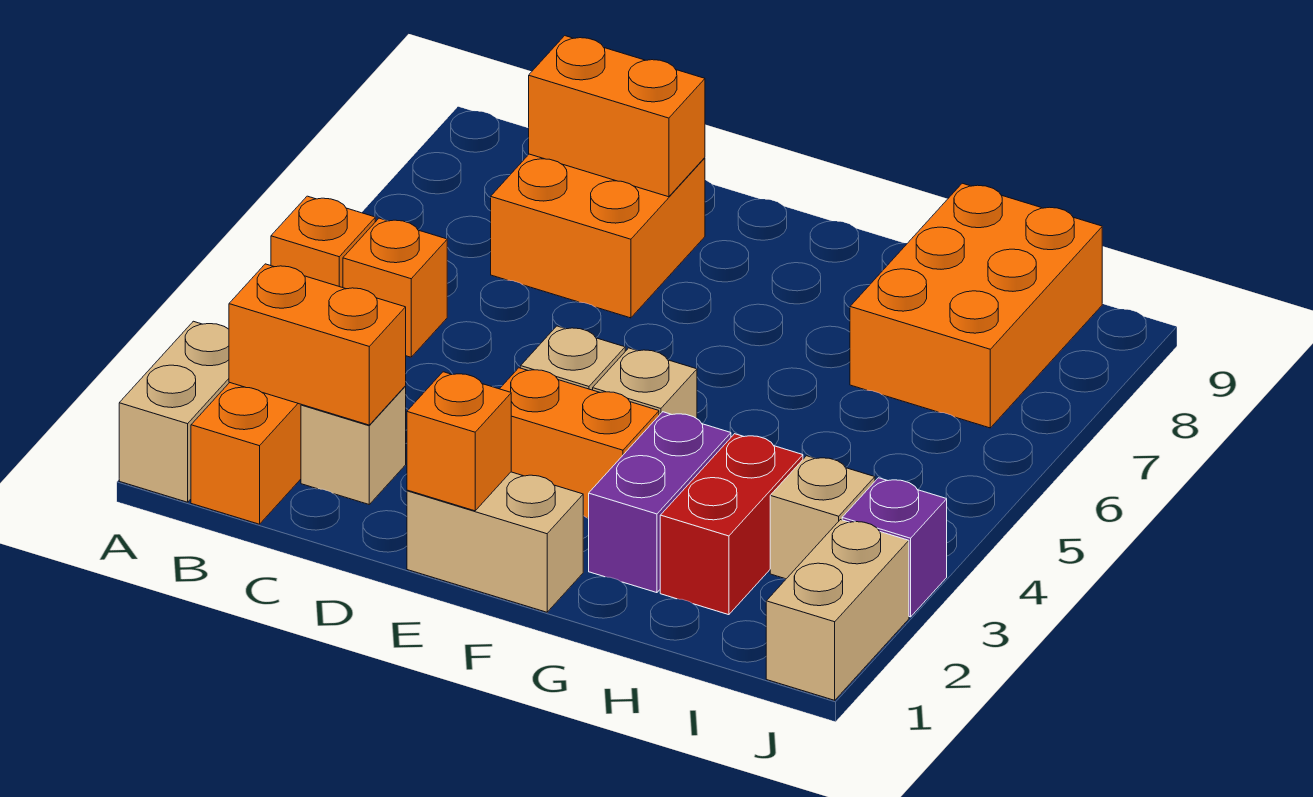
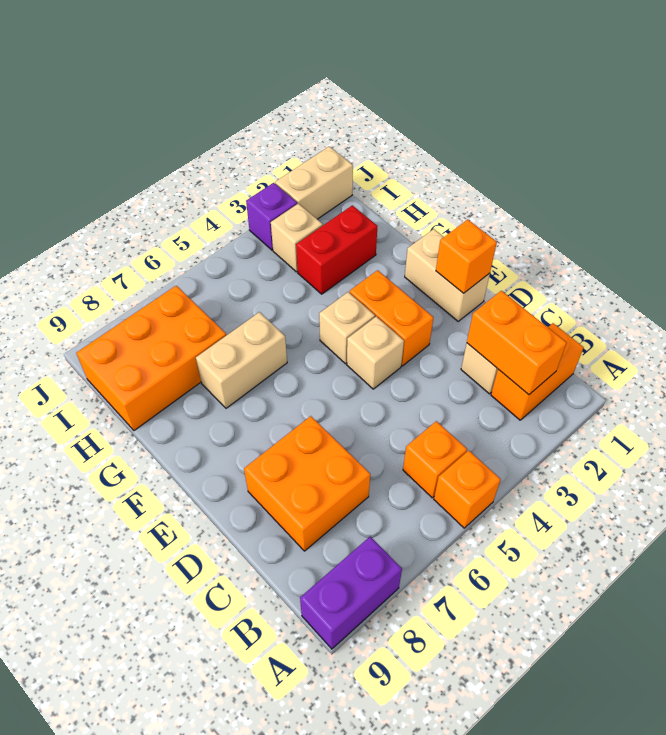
tan brick A1:A2 level 1 -> tan brick G6:G7 level 1
orange brick C8:D8 level 2 -> none
purple brick G2:G3 level 1 -> purple brick A8:A9 level 1

